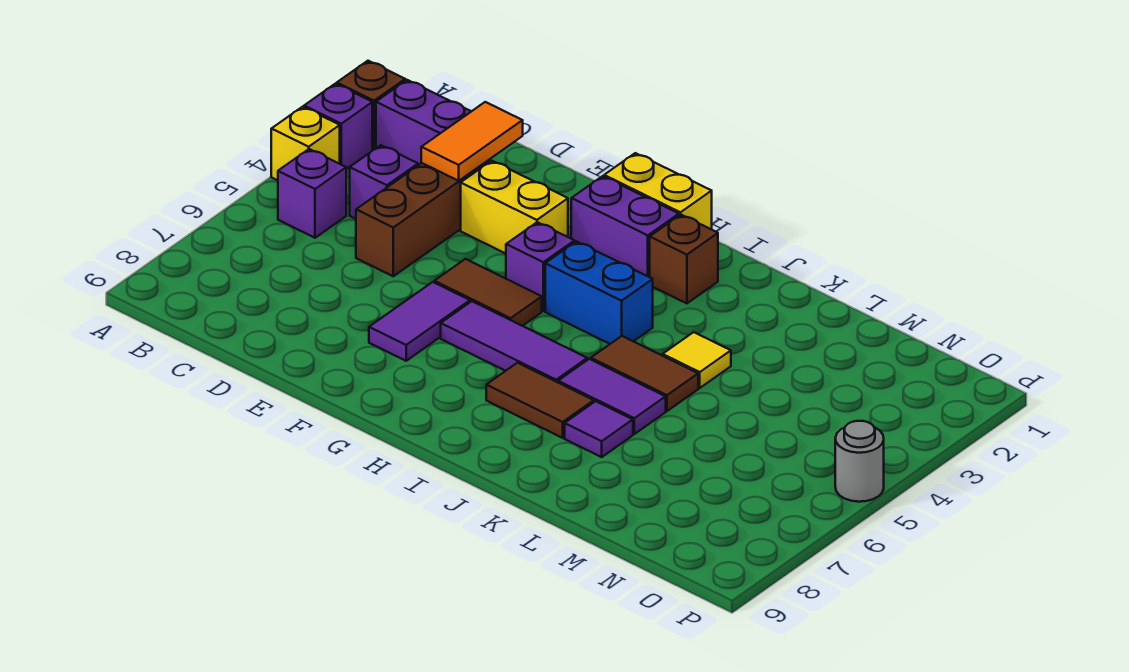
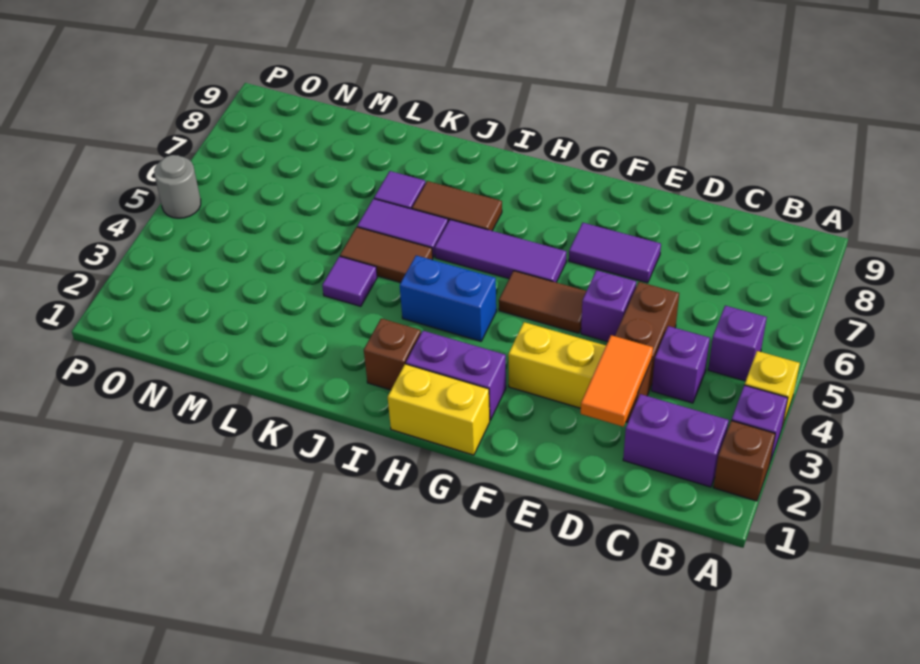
purple tile F6:F7 level 1 -> purple tile E7:F7 level 1
purple brick G4 level 1 -> purple brick E5 level 1
yellow tile K4 level 1 -> purple tile K4 level 1

